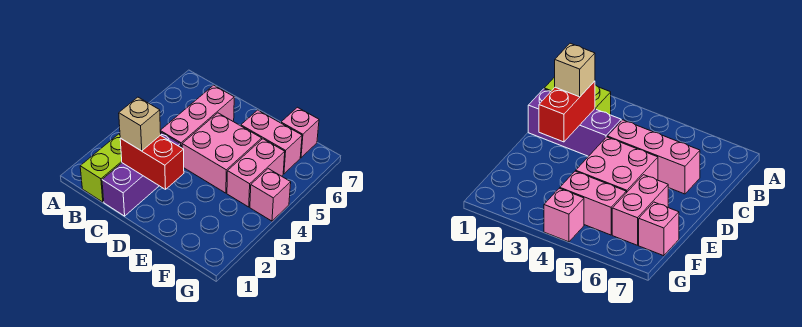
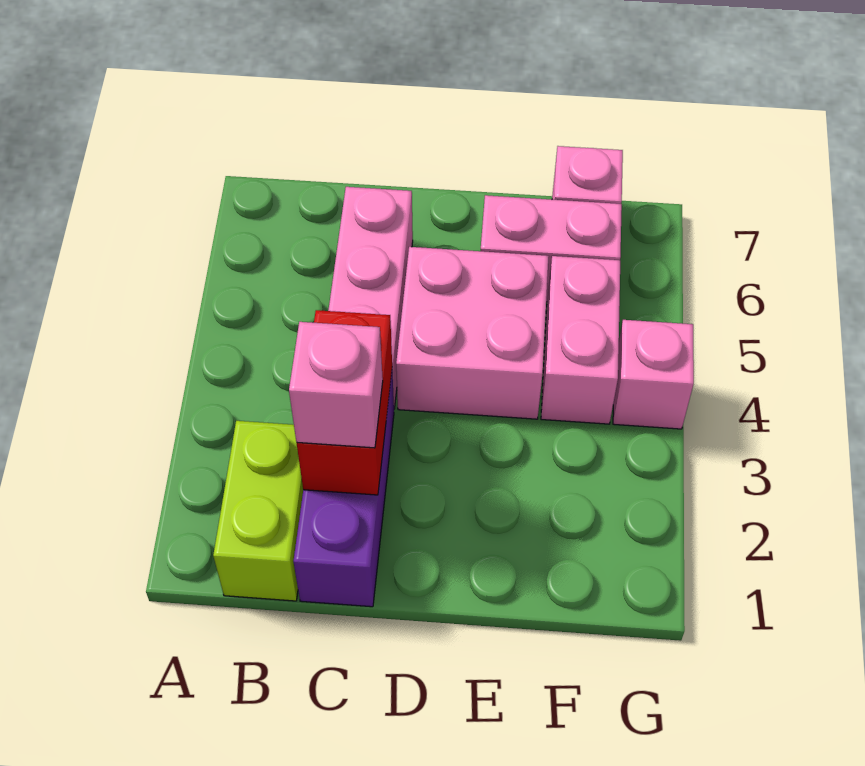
red brick C2:D2 level 2 -> red brick C2:C3 level 2
tan brick C2 level 3 -> pink brick C2 level 3

